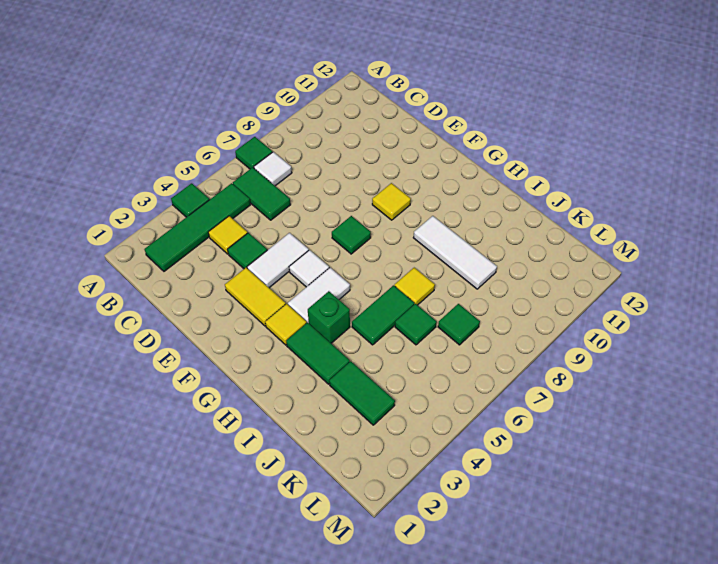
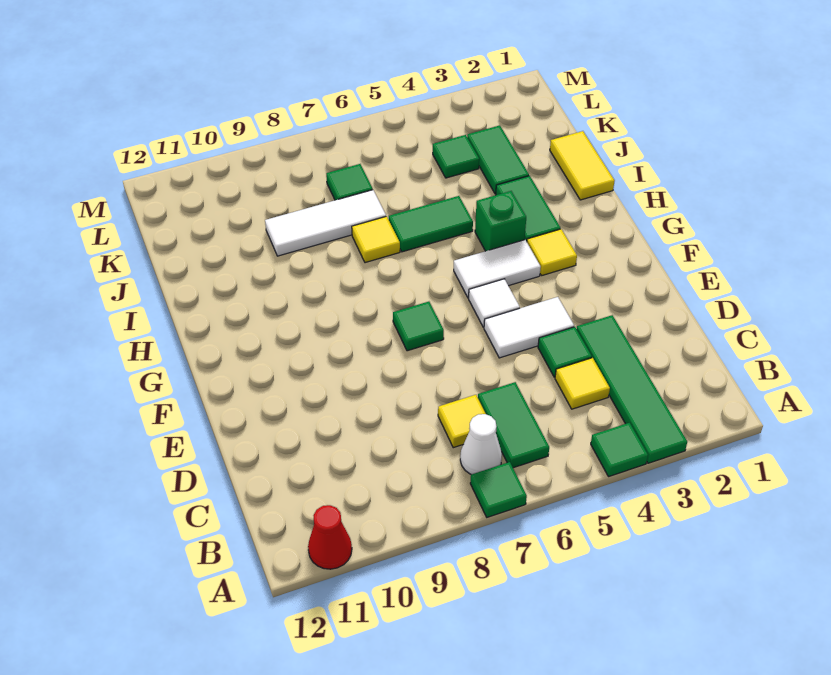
none -> red cone A11 level 1
green tile B2:B5 level 1 -> green tile A3:D3 level 1
white tile B7 level 1 -> white cone B7 level 1
yellow tile E3:F3 level 1 -> yellow tile I1:J1 level 1
yellow tile F9 level 1 -> yellow tile C7 level 1
white tile H9:J9 level 1 -> white tile J7:J9 level 1
green tile J6 level 1 -> green tile K4 level 1

